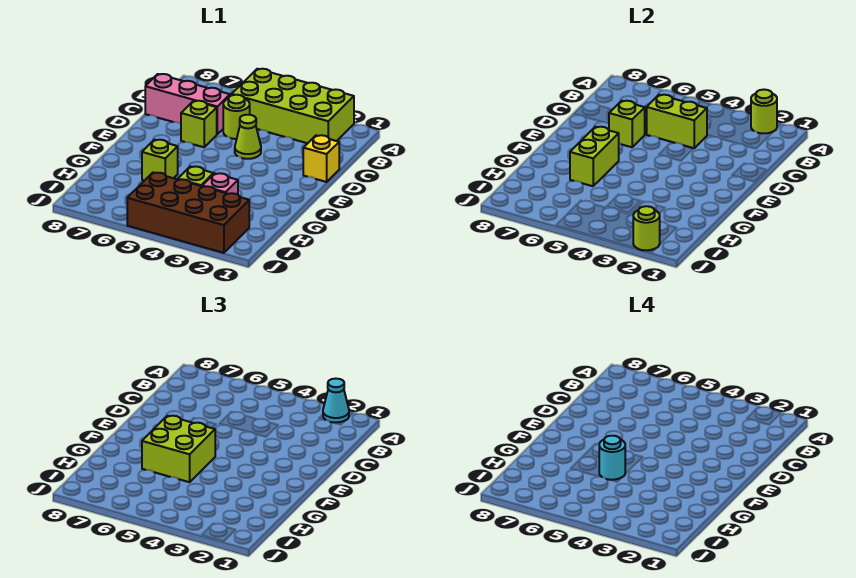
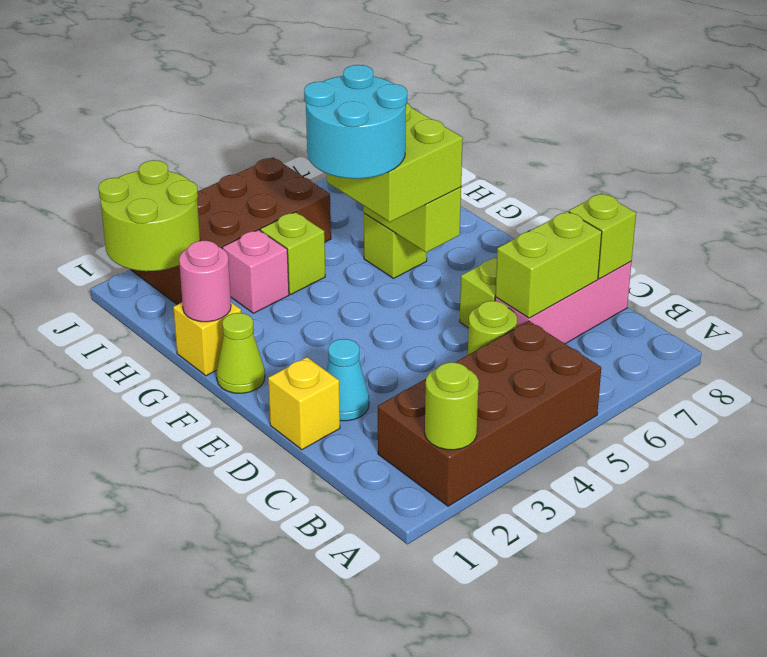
lime brick A2:B5 level 1 -> brown brick A2:B5 level 1
cyan cone A2 level 3 -> cyan cone D2 level 1
lime brick C4:C5 level 2 -> lime brick C6:C7 level 2
lime cone D4 level 1 -> lime cone F1 level 1
lime brick D6 level 2 -> lime brick C8 level 2
none -> yellow brick G1 level 1
none -> pink round brick G1 level 2
cyan round brick G5 level 4 -> cyan round brick F4:G5 level 4
lime round brick J2 level 2 -> lime round brick I1:J2 level 2

